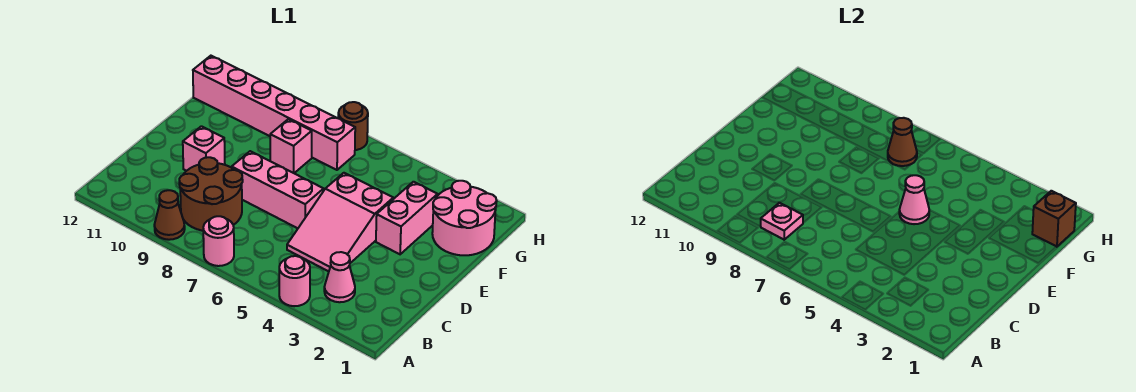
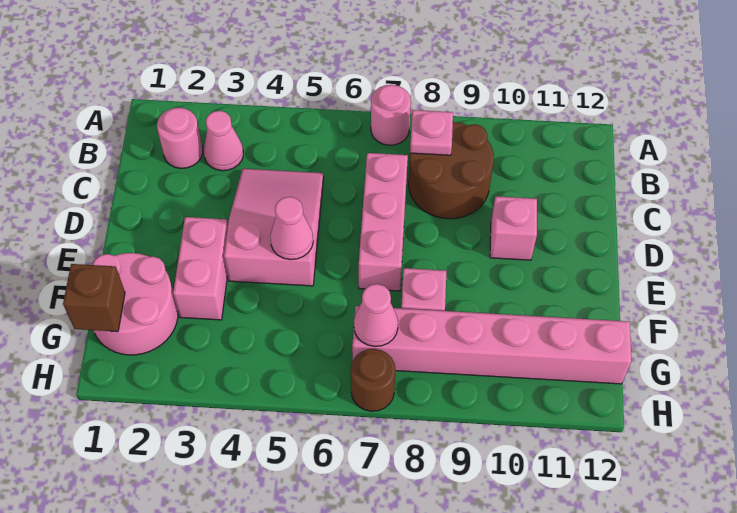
pink round brick A4 level 1 -> pink round brick B2 level 1
brown cone A9 level 1 -> none
pink brick D6:D8 level 1 -> pink brick C7:E7 level 1
brown cone G7 level 2 -> pink cone G7 level 2

